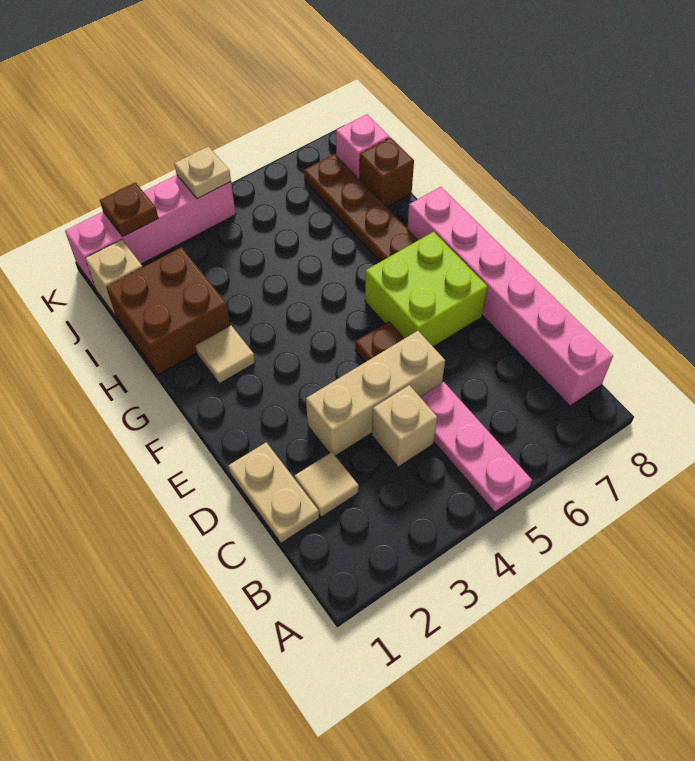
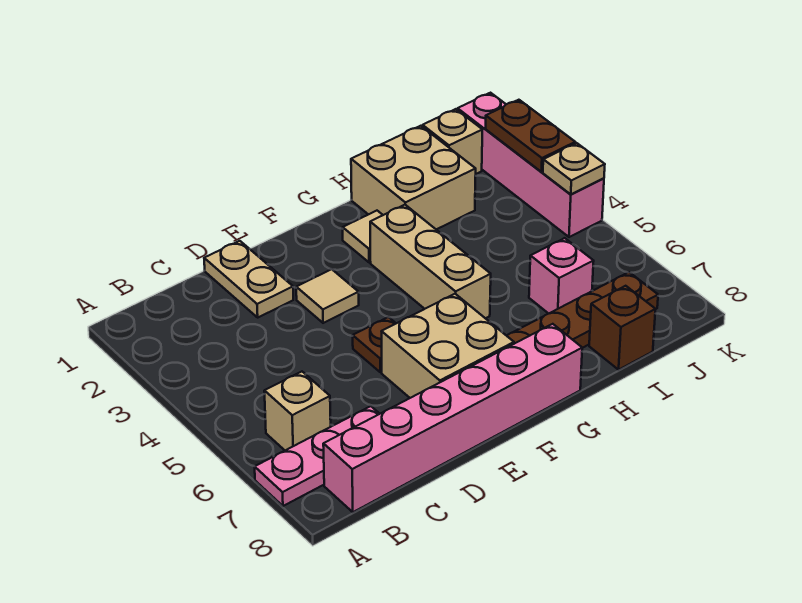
pink plate A5:C5 level 1 -> pink plate A7:C7 level 1
tan plate C1:D1 level 1 -> tan plate D1:D2 level 1
tan tile C2 level 1 -> tan tile E3 level 1
tan brick C4 level 1 -> tan brick B6 level 1
tan brick D3:D5 level 1 -> tan brick G3:G5 level 1
lime brick E6:F7 level 1 -> tan brick E6:F7 level 1
brown brick H1:I2 level 1 -> tan brick H1:I2 level 1
pink brick J8 level 1 -> pink brick I6 level 1
brown plate K2 level 2 -> brown plate K2:K3 level 2

